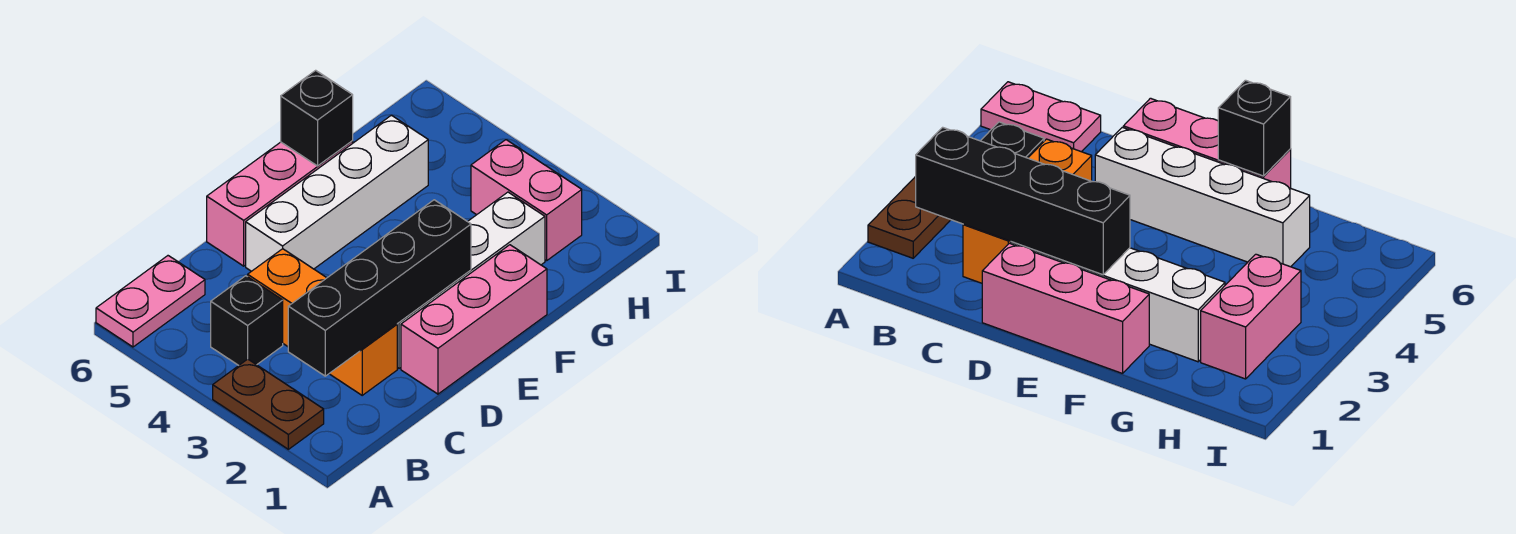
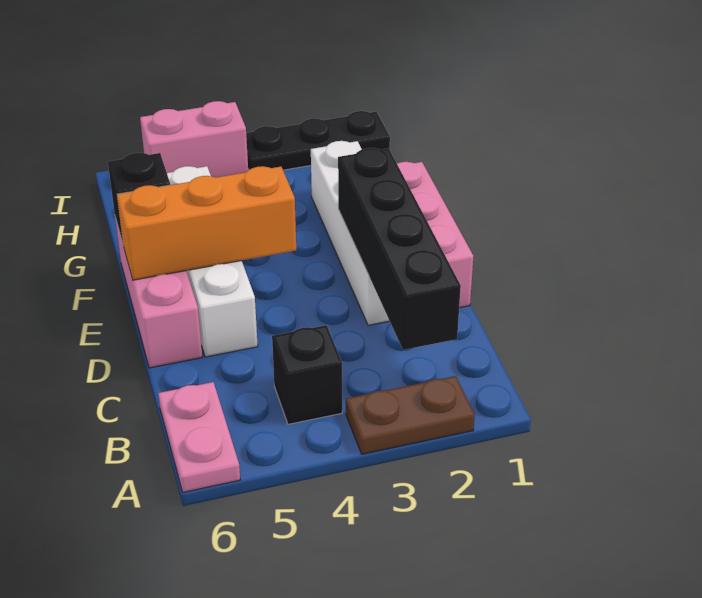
orange brick C2:C4 level 1 -> orange brick E4:E6 level 2
pink brick H2:H3 level 1 -> pink brick I4:I5 level 1
none -> black plate I1:I3 level 1

